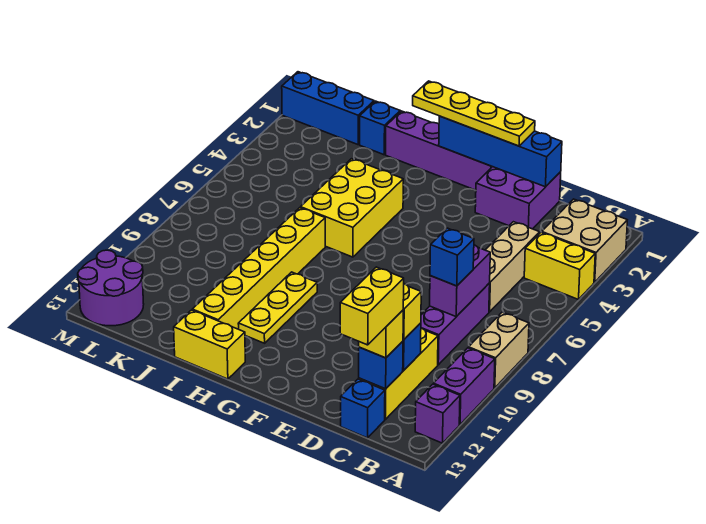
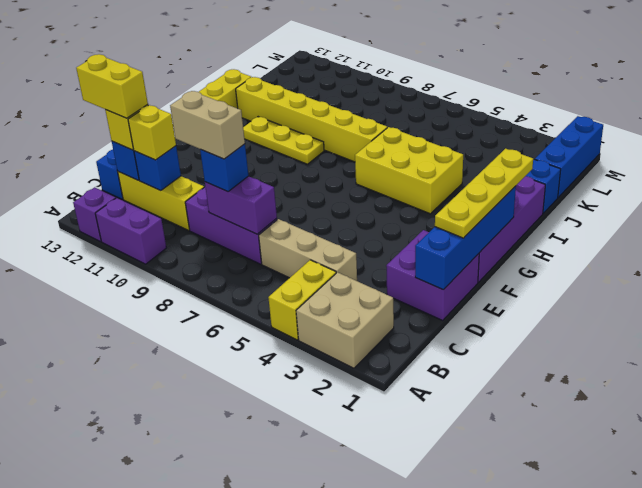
tan brick A8:A9 level 1 -> tan brick C8:C9 level 4
purple round brick L12:M13 level 1 -> none

